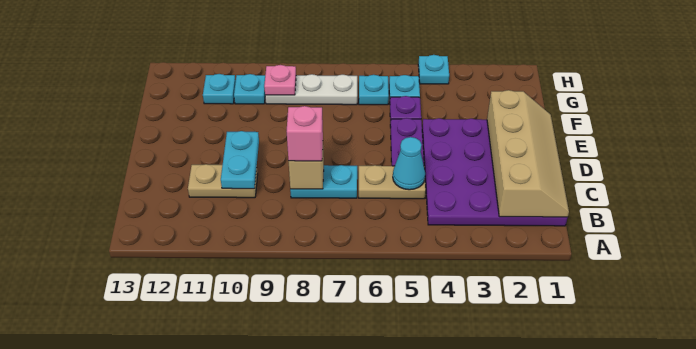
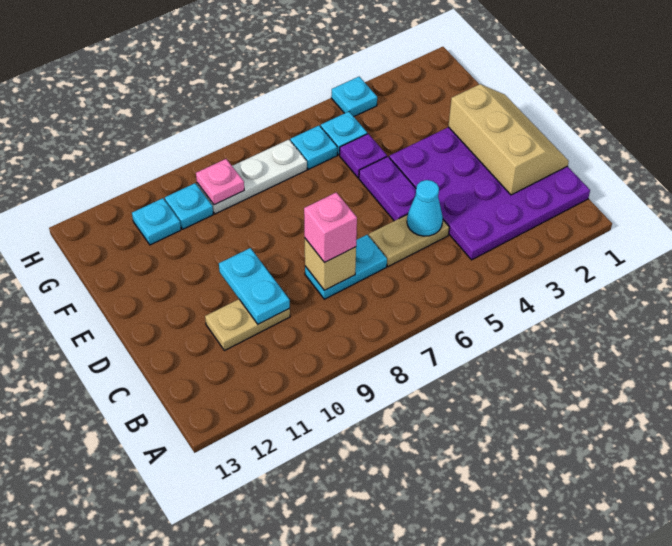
tan slope B1:E2 level 2 top 2 -> tan slope C1:E2 level 2 top 2

